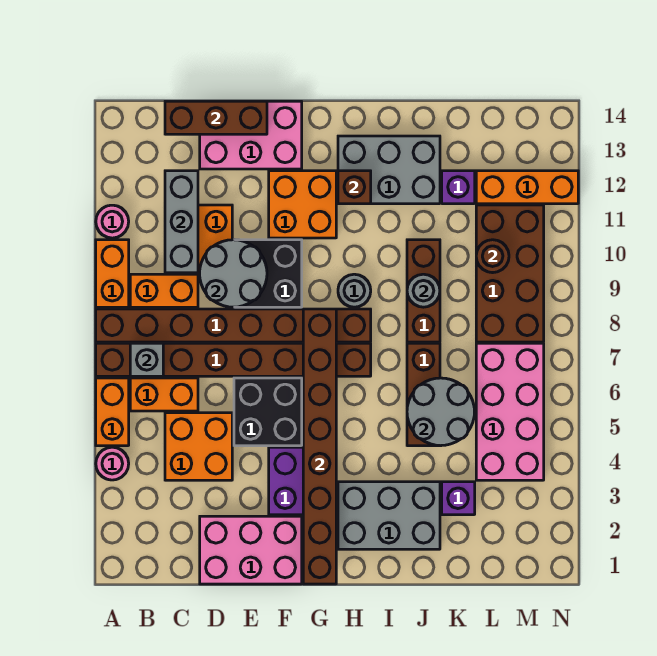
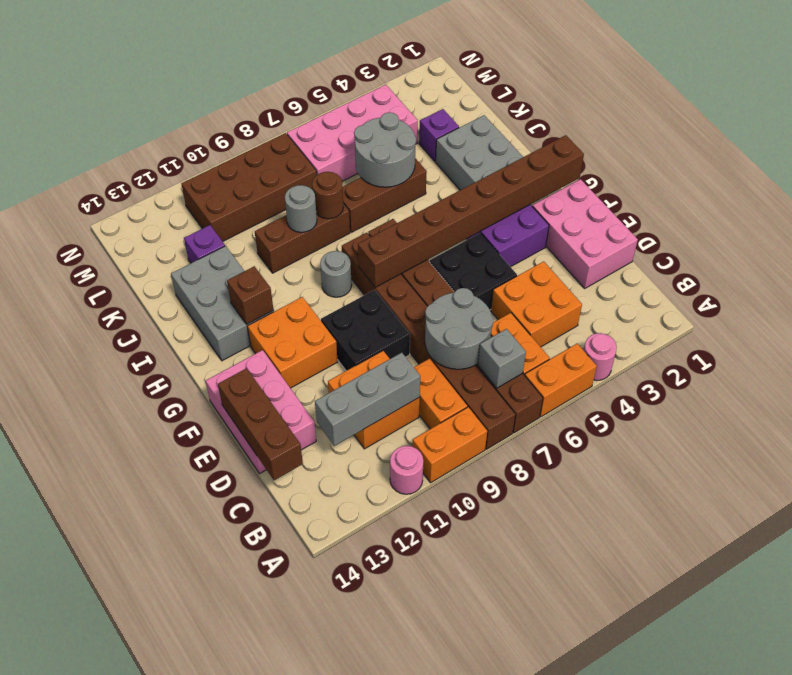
grey round brick D9:E10 level 2 -> grey round brick C7:D8 level 2
brown round brick L10 level 2 -> brown round brick J8 level 2
orange brick L12:N12 level 1 -> none

